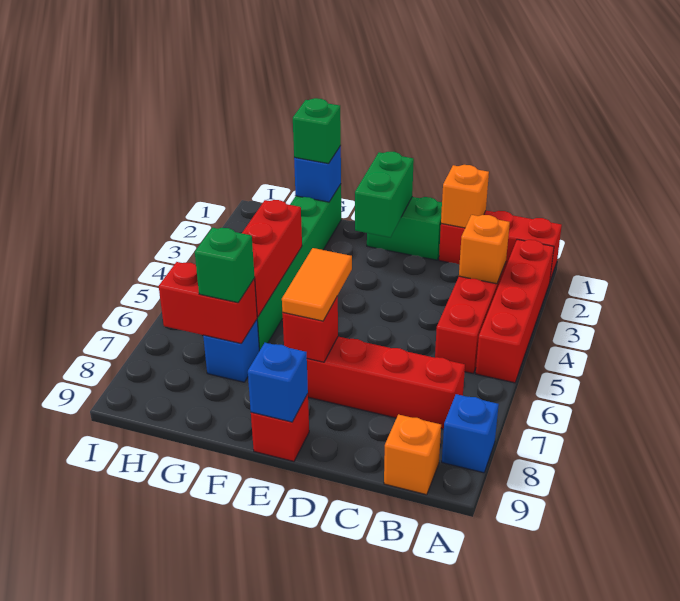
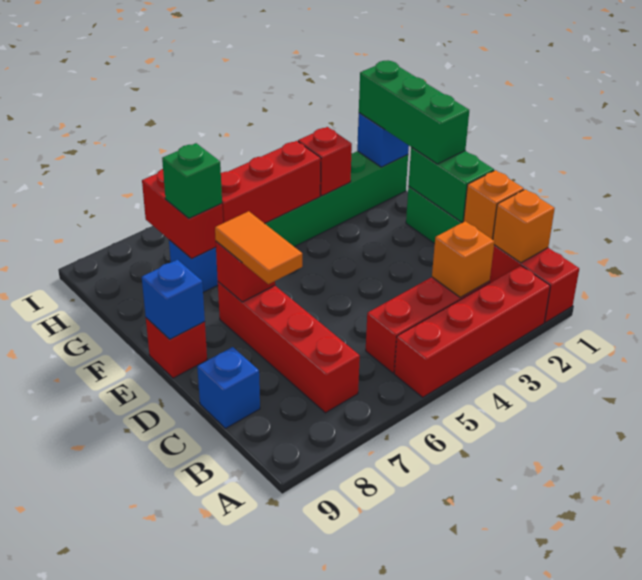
blue brick A8 level 1 -> blue brick C9 level 1
orange brick B9 level 1 -> orange brick B1 level 2
green brick E1:E2 level 2 -> green brick D1:E1 level 2
orange tile E6:E7 level 3 -> orange tile D7:E7 level 3
green brick G1 level 3 -> green brick E1:G1 level 3
none -> red brick G3 level 2

